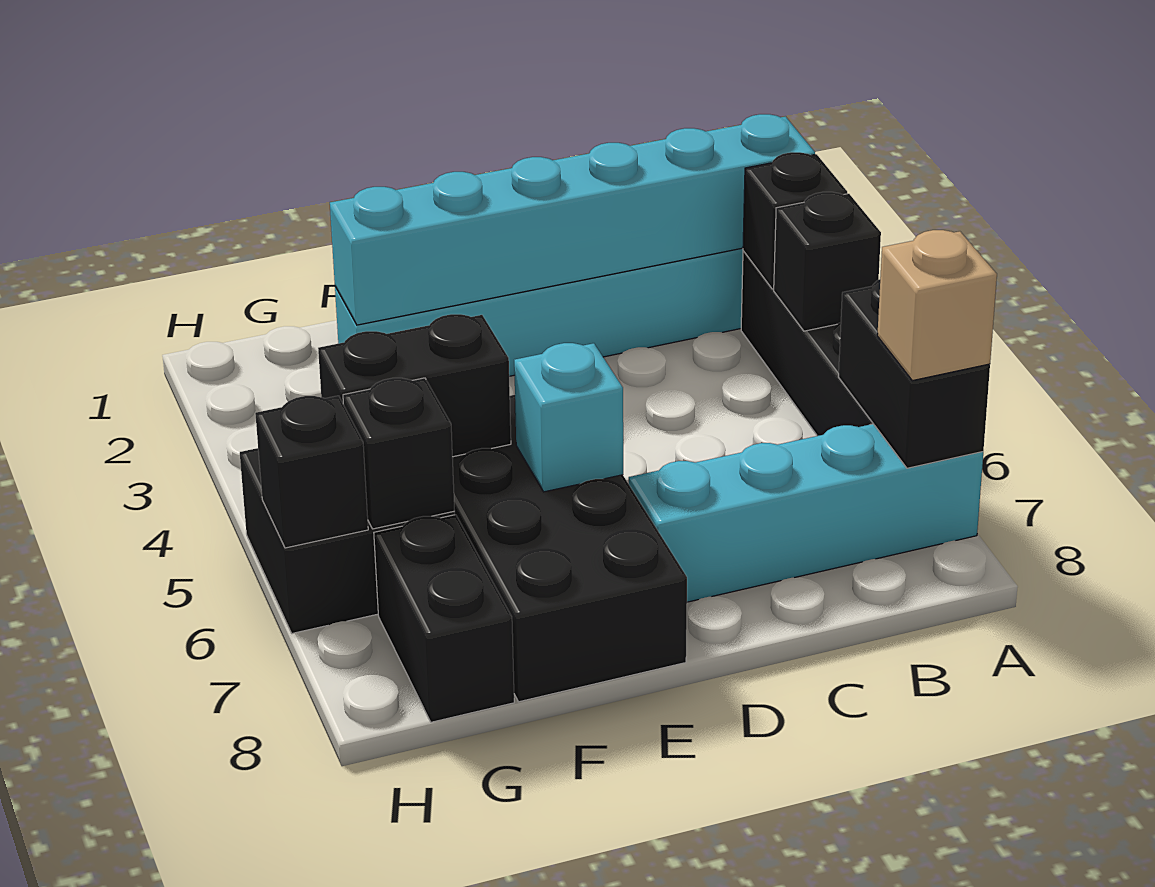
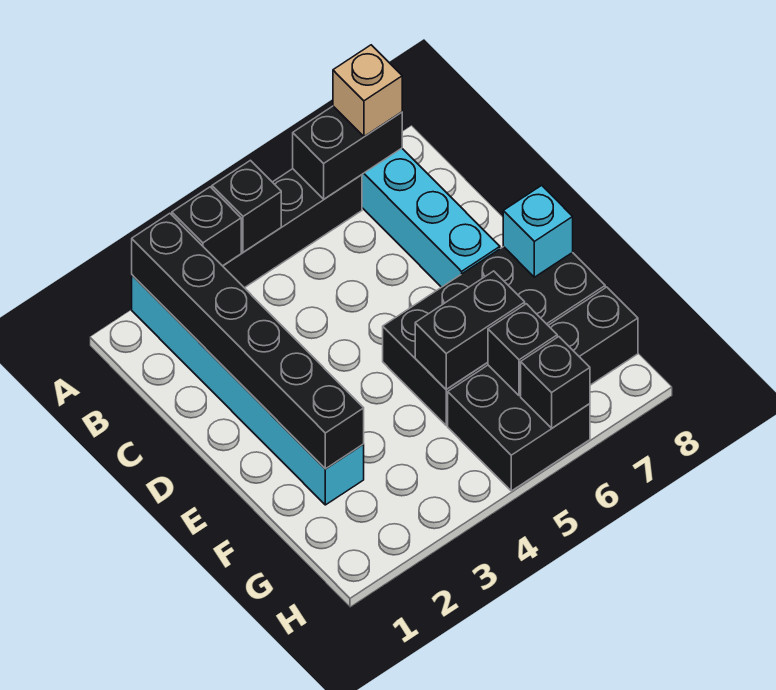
cyan brick A2:F2 level 2 -> black brick A2:F2 level 2
cyan brick E6 level 2 -> cyan brick E8 level 2
black brick F5:G5 level 2 -> black brick F5:F6 level 2

